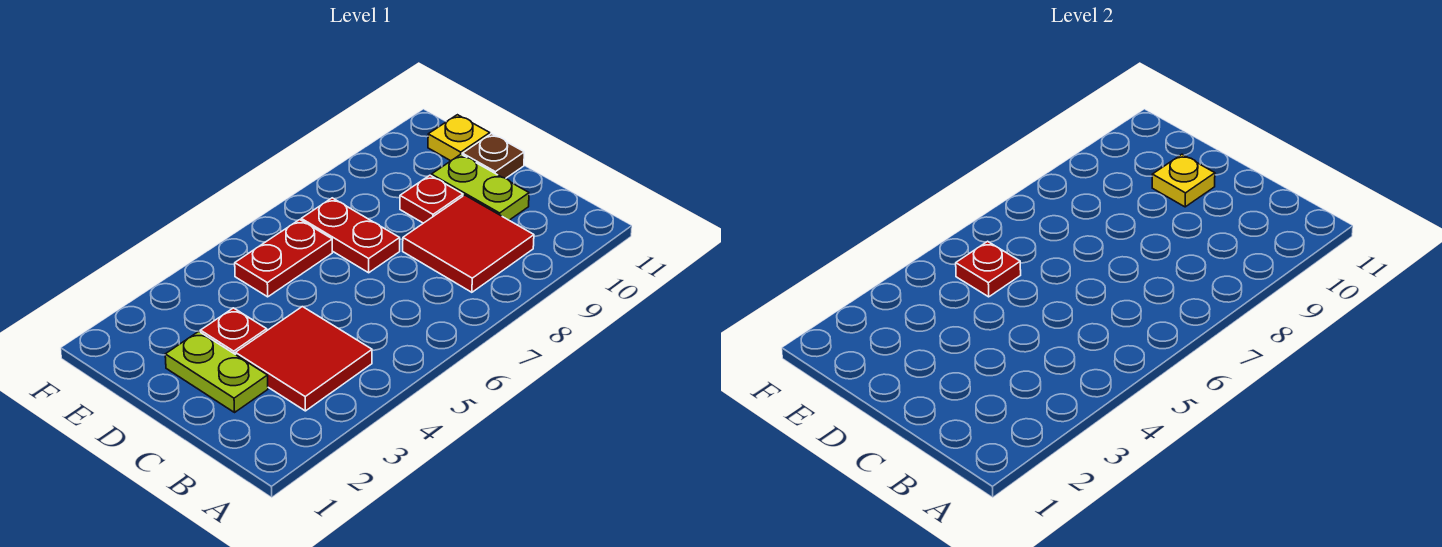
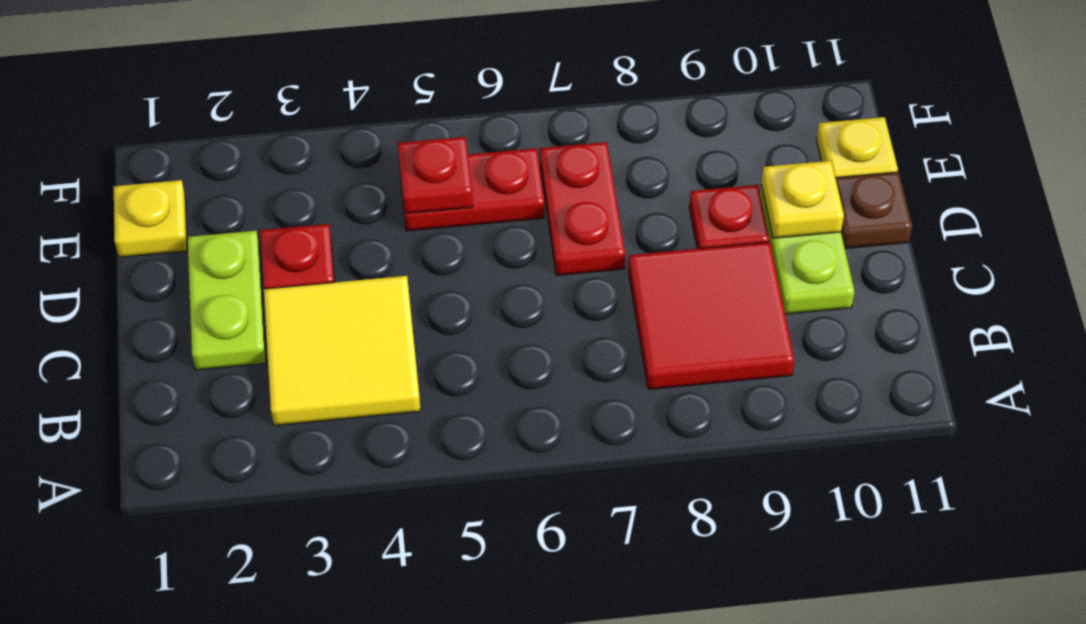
red tile B3:C4 level 1 -> yellow tile B3:C4 level 1
none -> yellow plate E1 level 1

